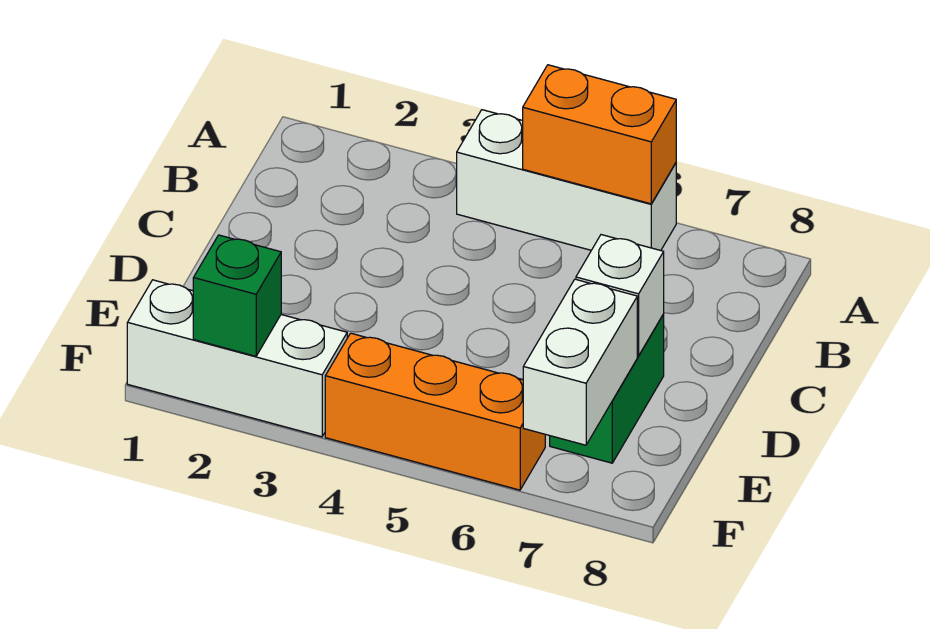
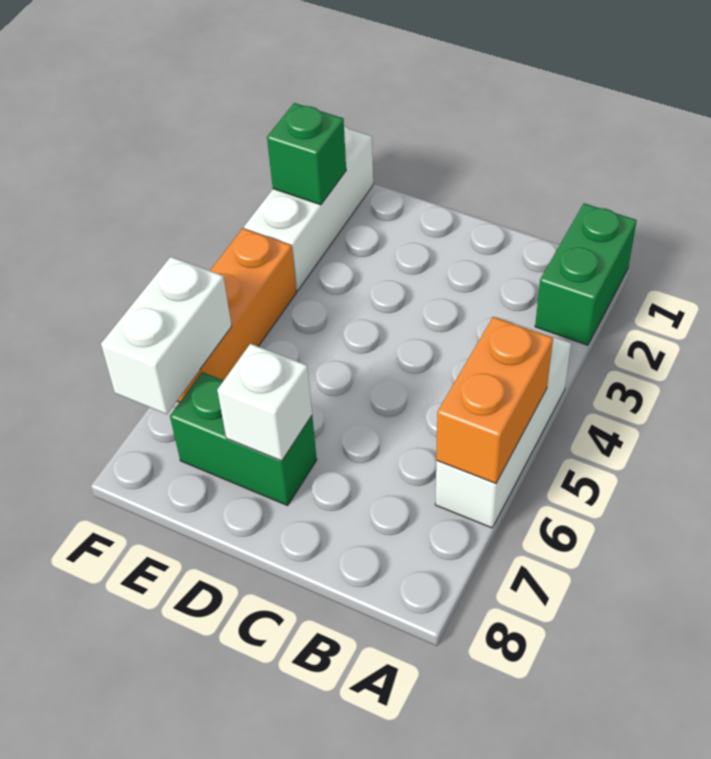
none -> green brick A1:A2 level 1
white brick E7:F7 level 2 -> white brick F6:F7 level 2

